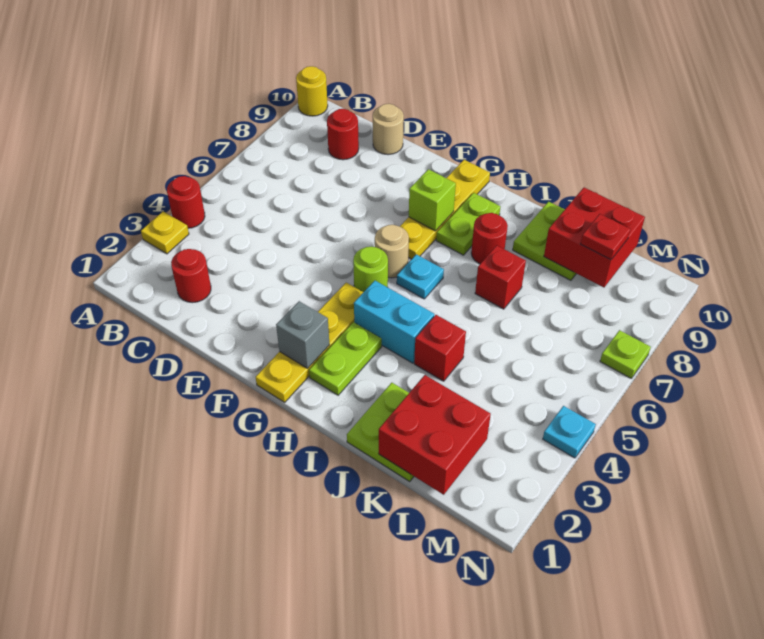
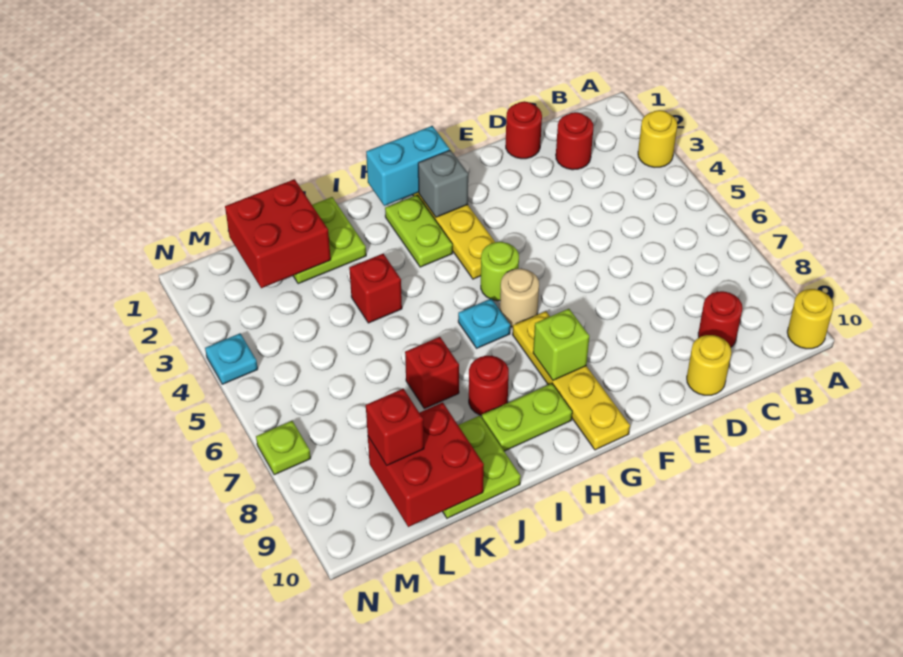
yellow plate A3 level 1 -> yellow round brick A3 level 1
red round brick A4 level 1 -> red round brick D1 level 1
tan round brick D10 level 1 -> yellow round brick D10 level 1
cyan brick H4:I4 level 1 -> cyan brick G1:H1 level 2
lime plate H8:H9 level 1 -> lime plate H9:I9 level 1
red plate L9 level 3 -> red brick L9 level 3

